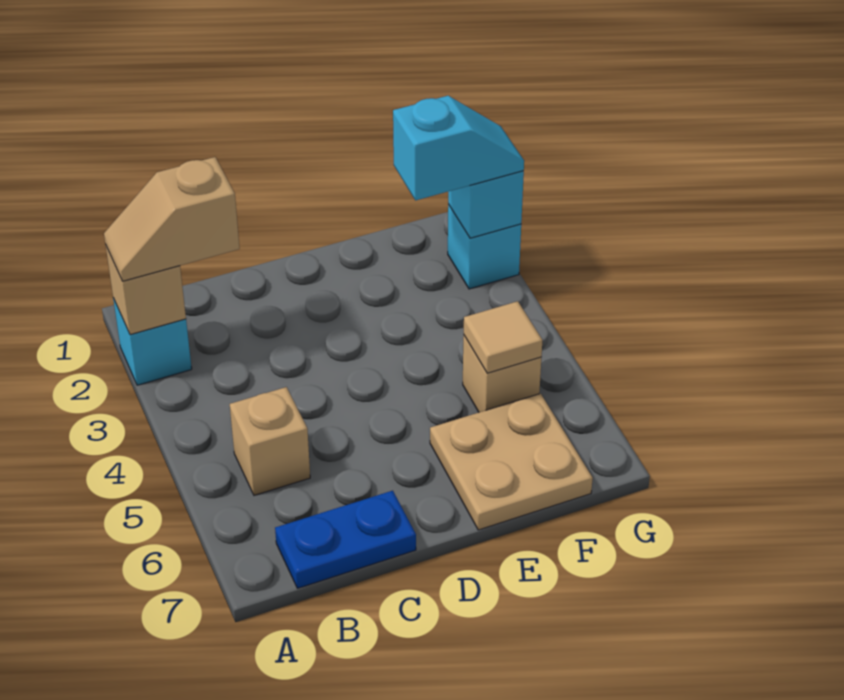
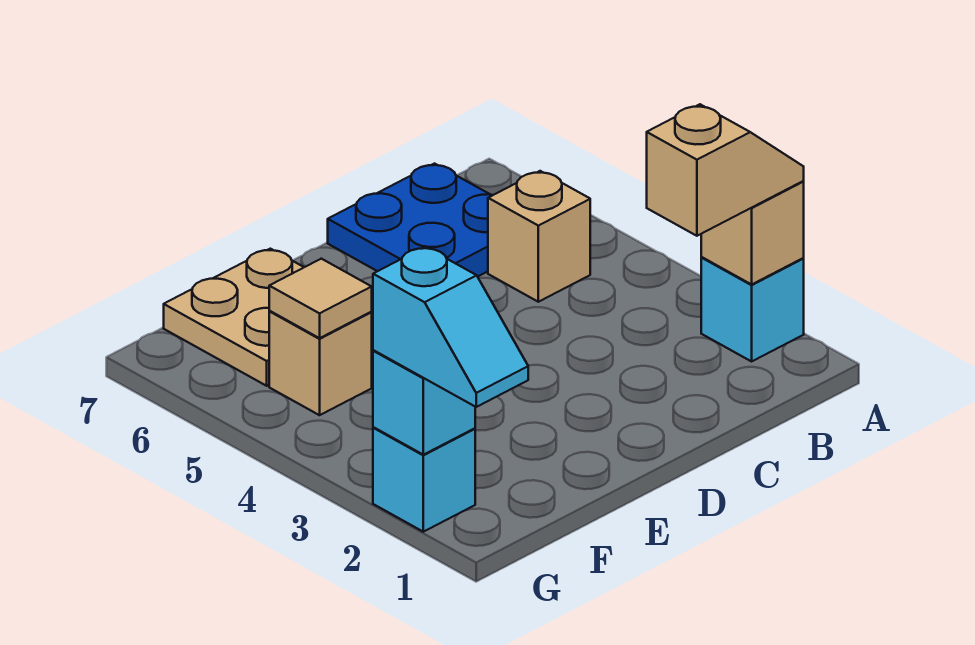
blue plate B7:C7 level 1 -> blue plate B6:C7 level 1
cyan slope F2:G2 level 3 top F -> cyan slope G1:G2 level 3 top 2

